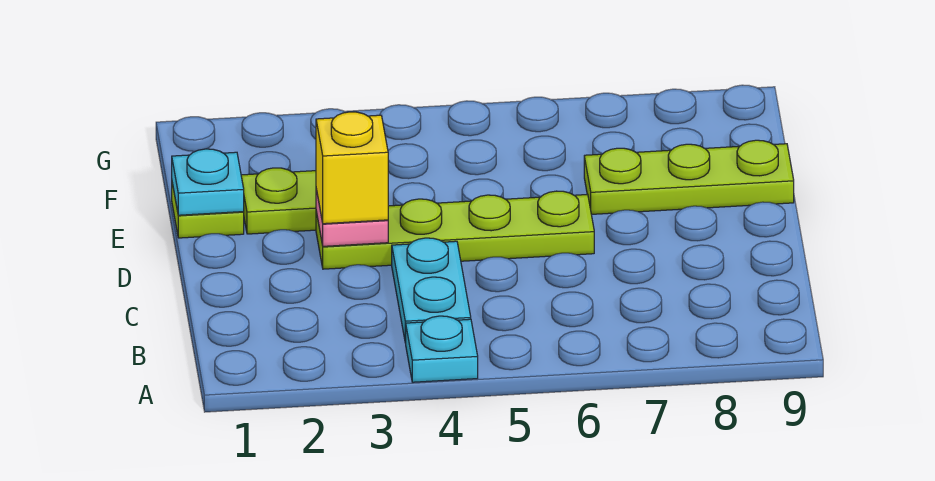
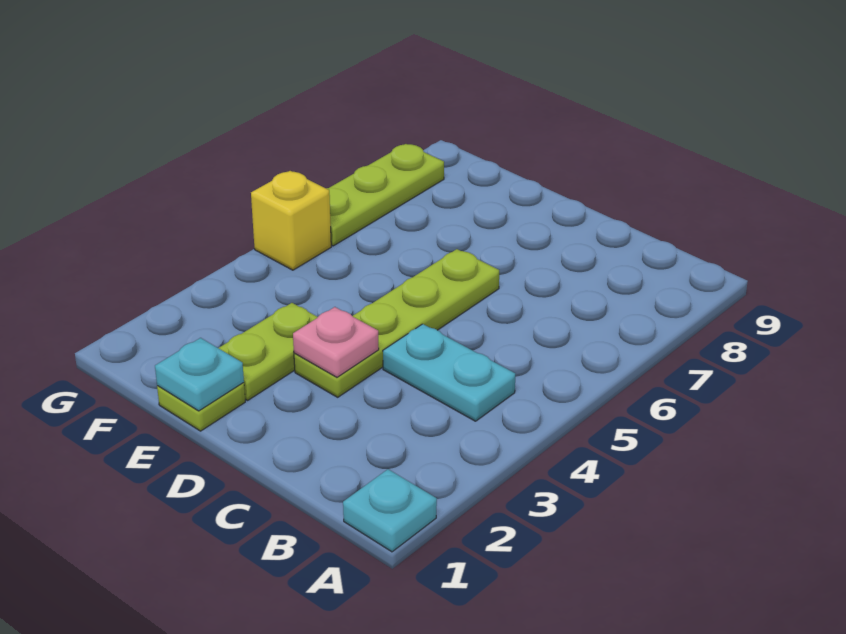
cyan plate A4 level 1 -> cyan plate A1 level 1
yellow brick D3 level 3 -> yellow brick G5 level 1
lime plate E7:E9 level 1 -> lime plate G6:G8 level 1

